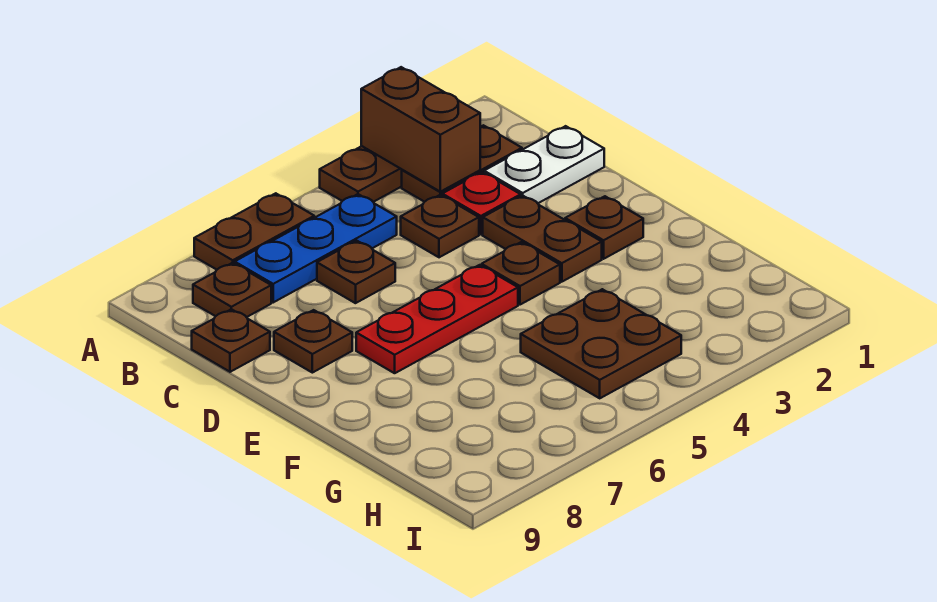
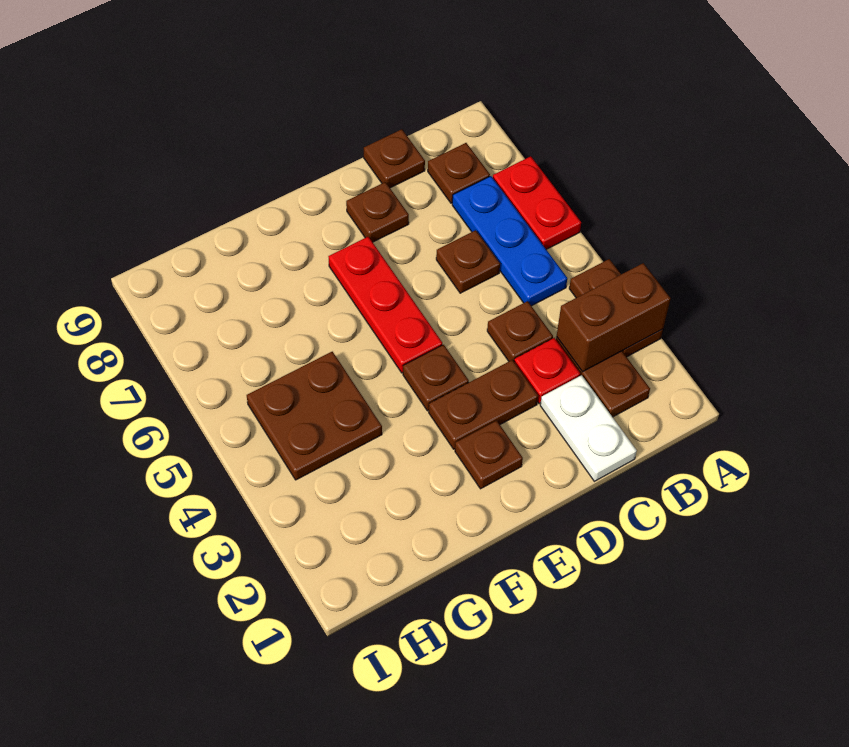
brown plate A6:A7 level 1 -> red plate A6:A7 level 1

